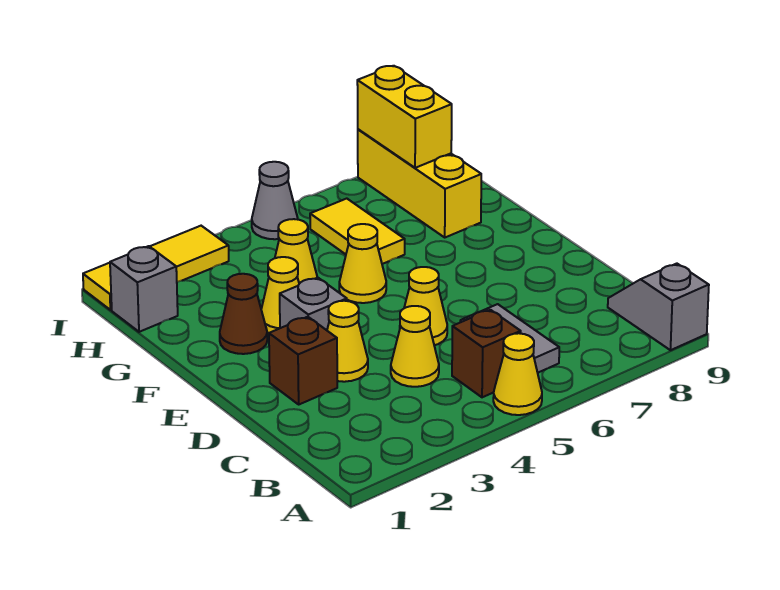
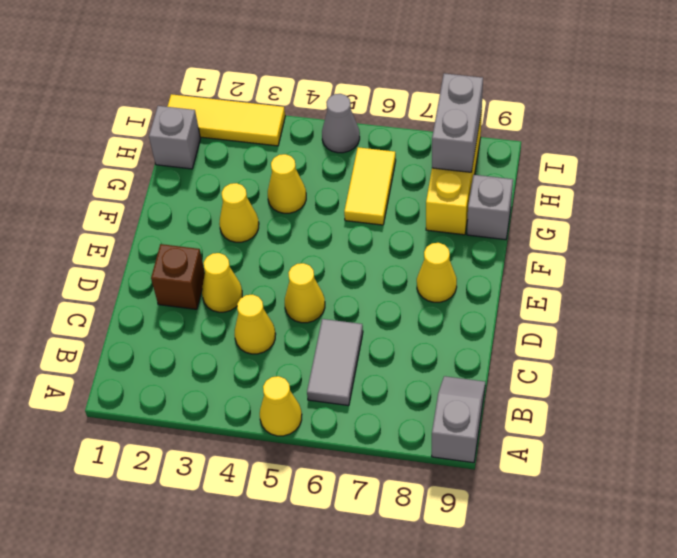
brown brick B5 level 1 -> none
grey brick E3 level 1 -> grey brick G9 level 1
brown cone F2 level 1 -> none
yellow cone F5 level 1 -> yellow cone E8 level 1
yellow brick H8:I8 level 2 -> grey brick H8:I8 level 2

